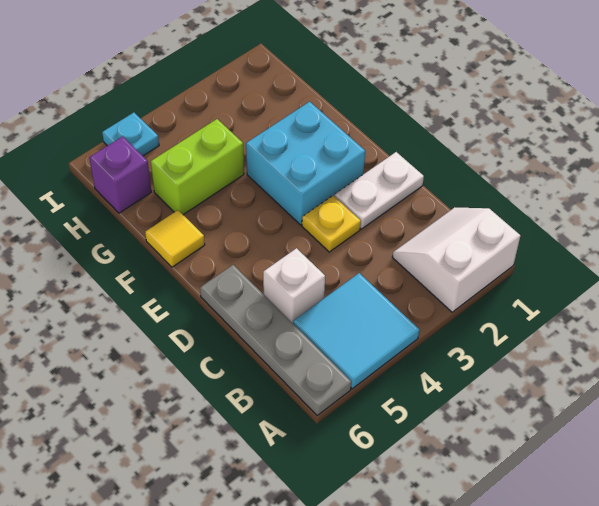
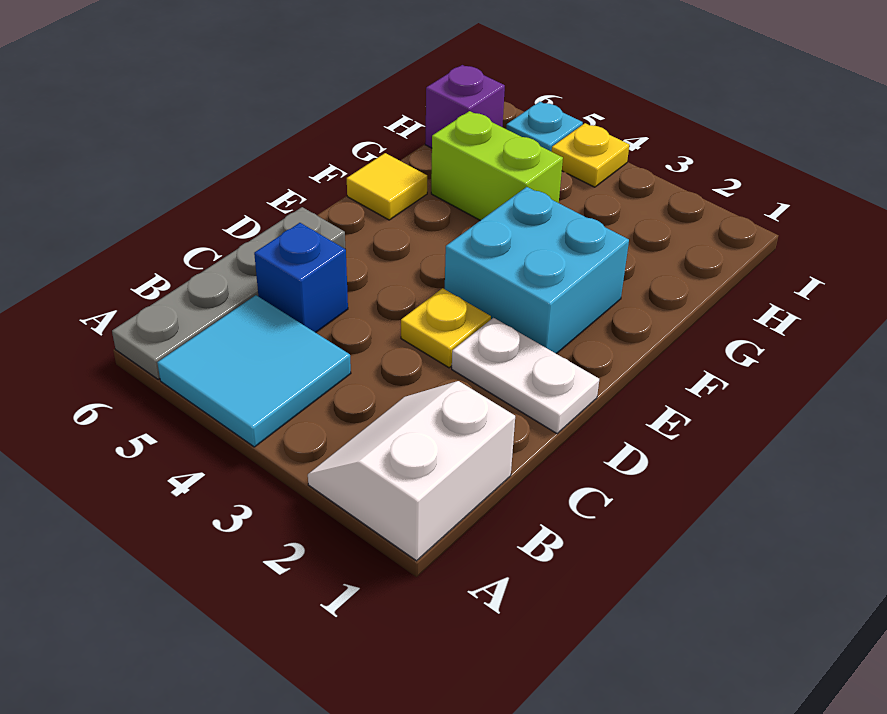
white slope A1:B2 level 1 top A -> white slope A1:B2 level 1 top 1
white brick C5 level 1 -> blue brick C5 level 1
none -> yellow plate I4 level 1

